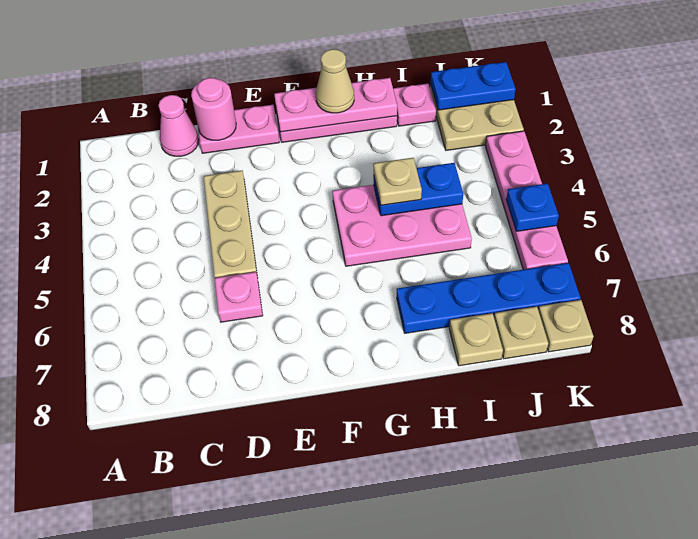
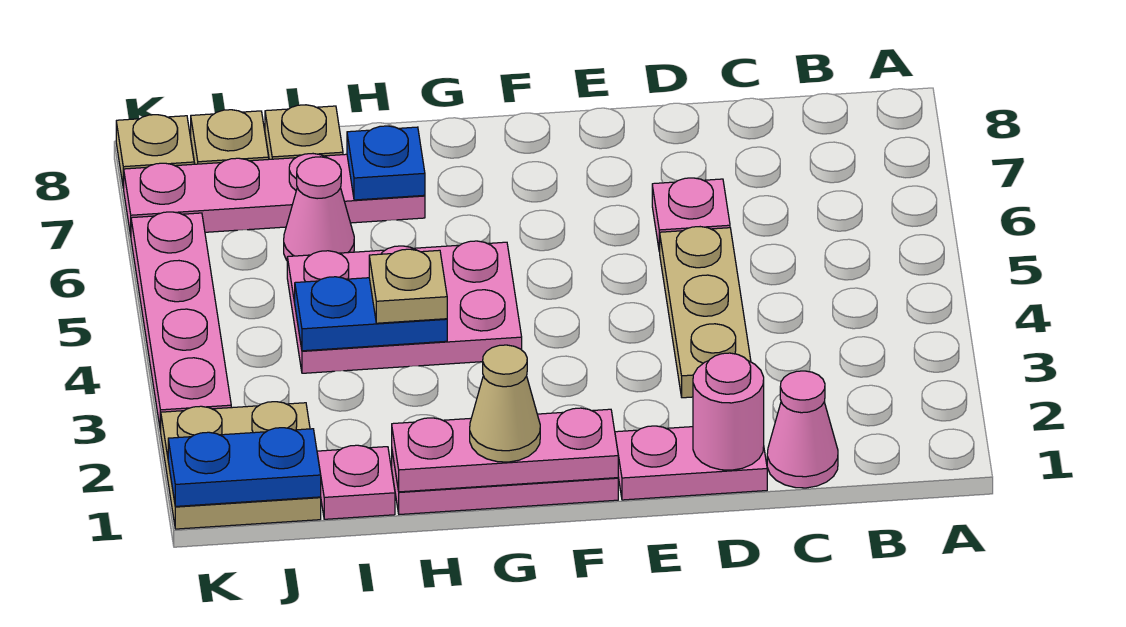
blue plate H7:K7 level 1 -> pink plate H7:K7 level 1
none -> pink cone I6 level 1
blue plate K5 level 2 -> blue plate H7 level 2

